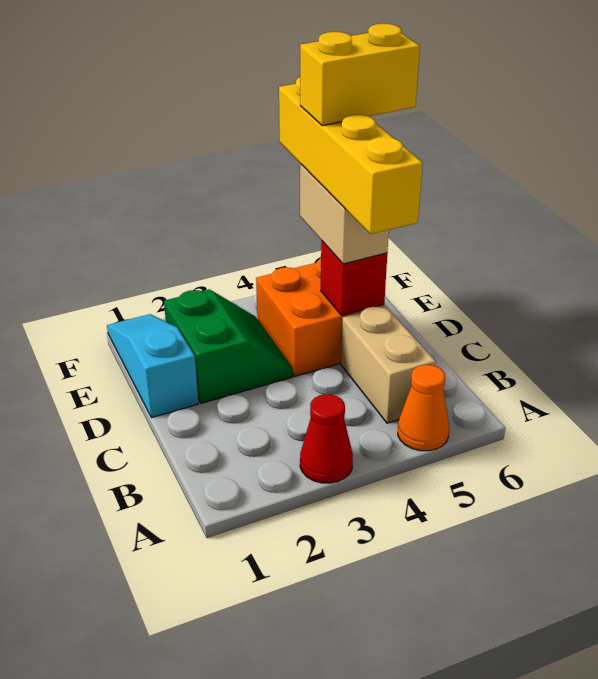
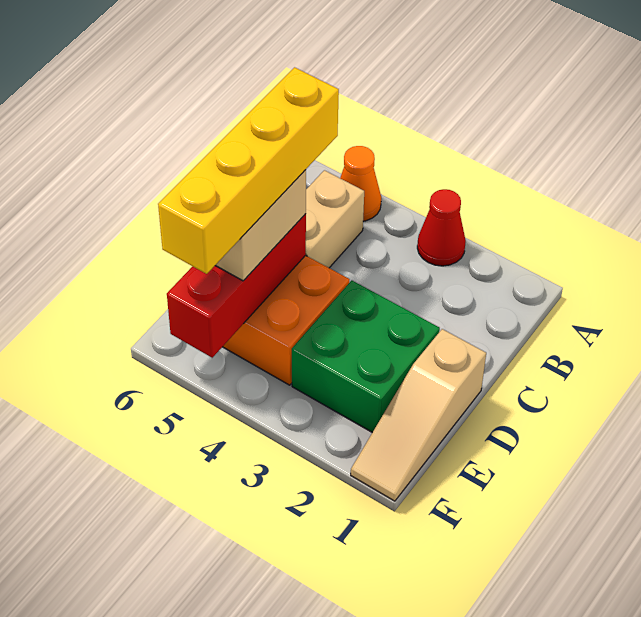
cyan slope D1:F1 level 1 top D -> tan slope D1:F1 level 1 top D
green slope D2:E3 level 1 top 2 -> green brick D2:E3 level 1
red brick D5 level 2 -> red brick D5:F5 level 2
yellow brick E5:E6 level 5 -> none

